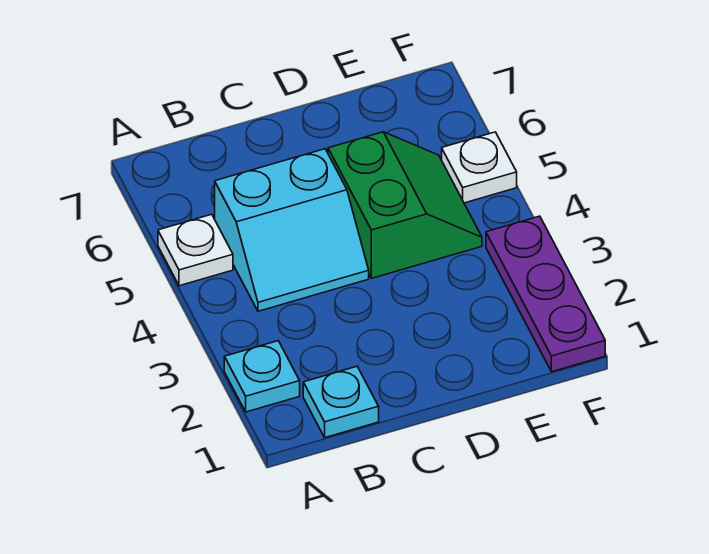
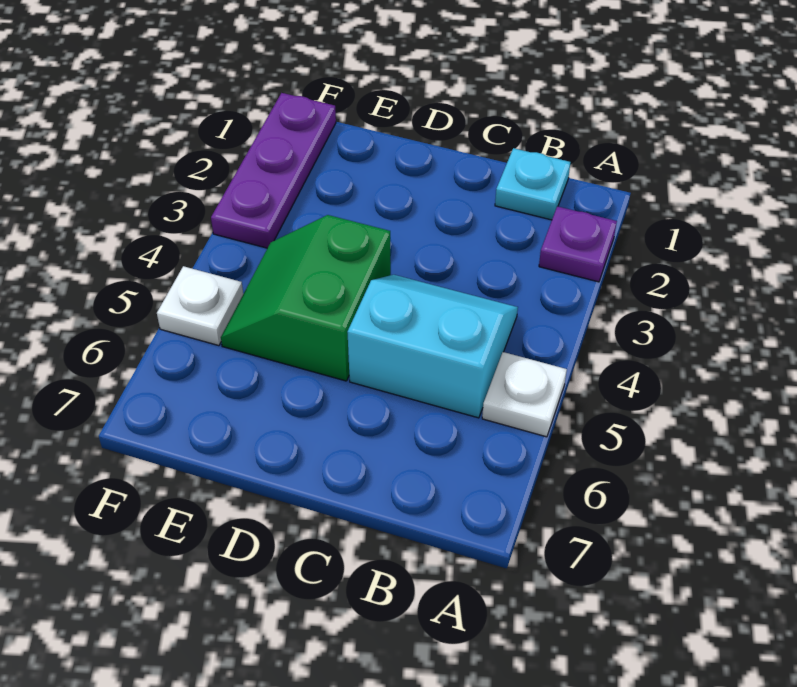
cyan plate A2 level 1 -> purple plate A2 level 1

